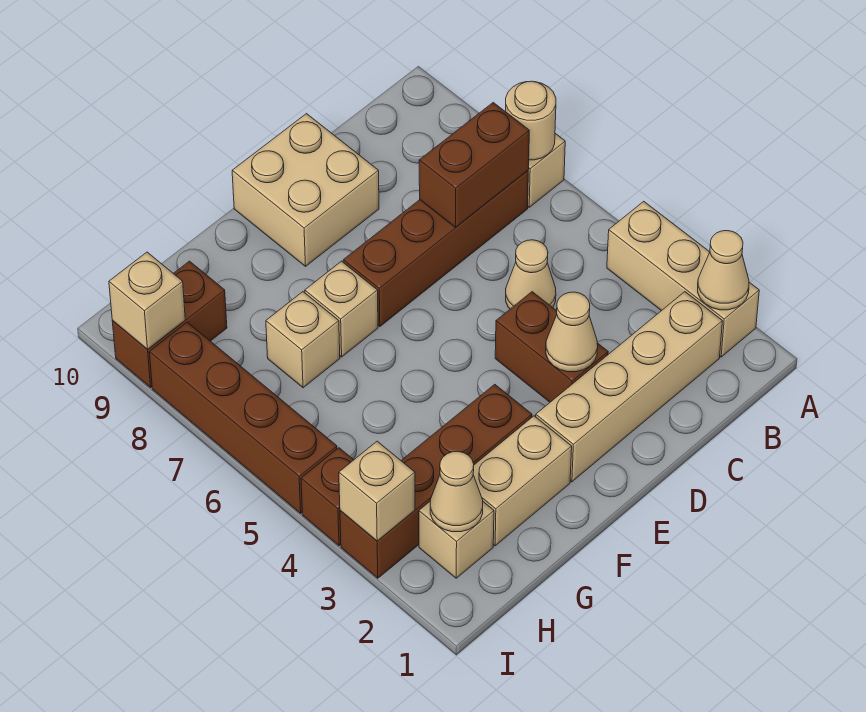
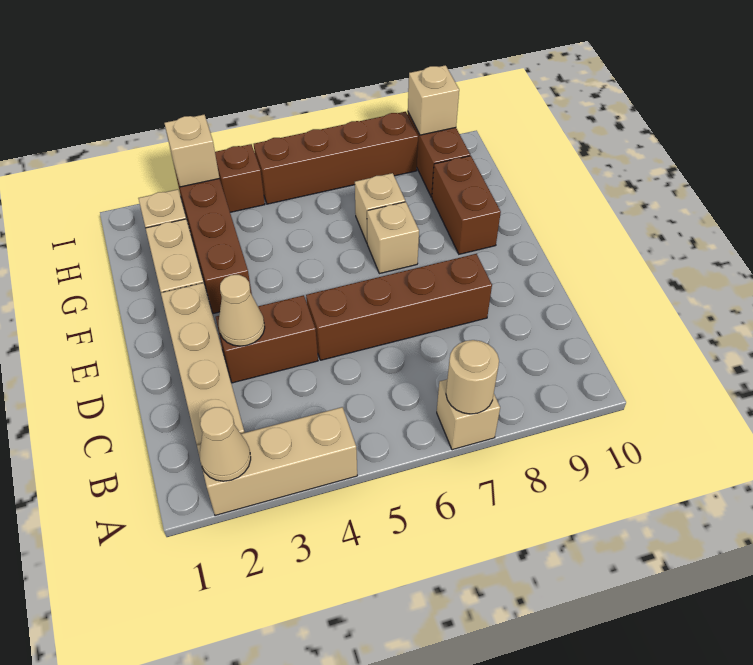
brown brick B7:E7 level 1 -> brown brick D5:D8 level 1
brown brick B7:C7 level 2 -> brown brick F9:G9 level 1
tan cone C5 level 1 -> none
tan brick D9:E10 level 1 -> none
tan cone H2 level 2 -> none

